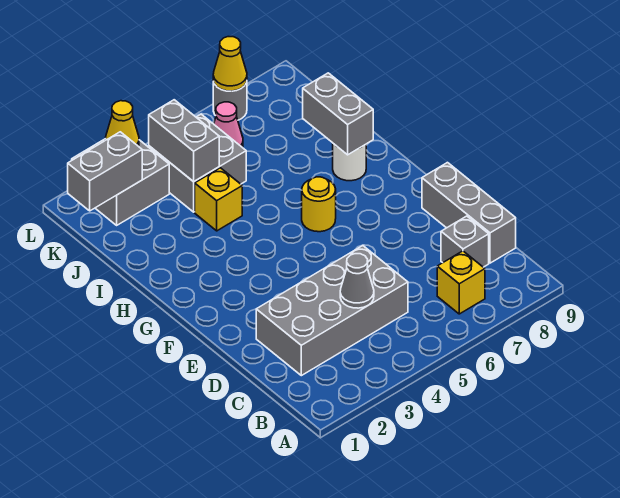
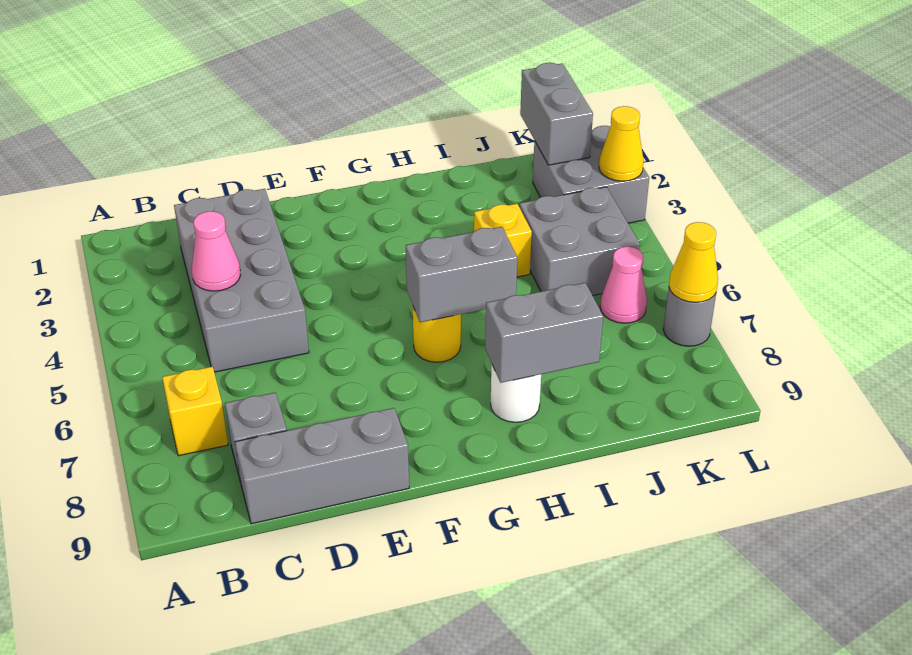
grey cone C4 level 2 -> pink cone C4 level 2
grey brick J4:K4 level 2 -> grey brick G6:H6 level 2

